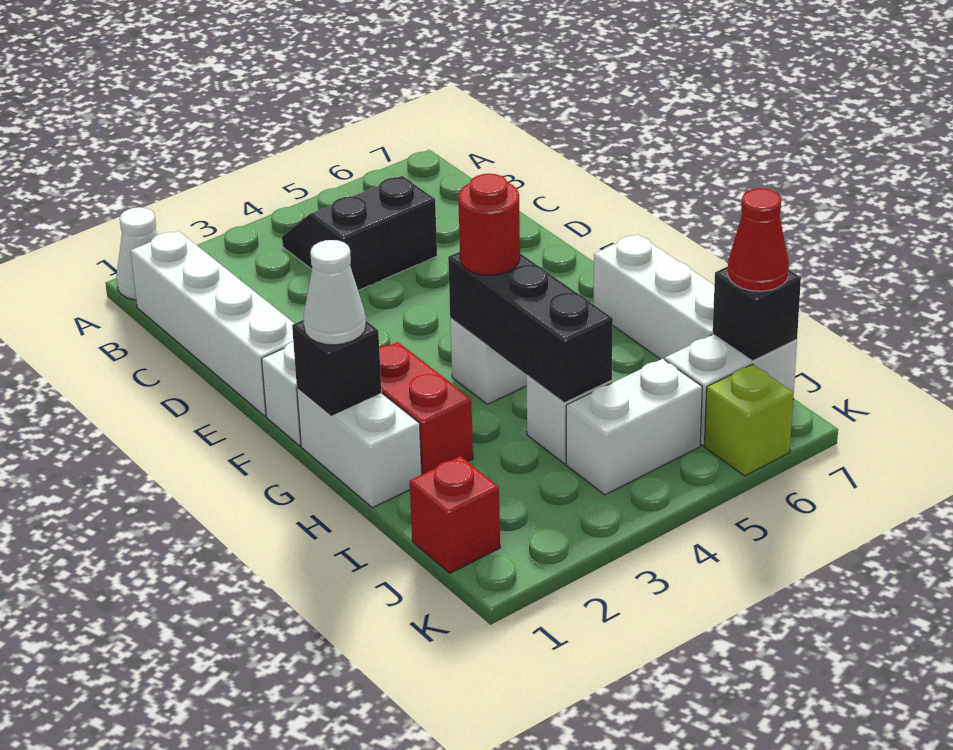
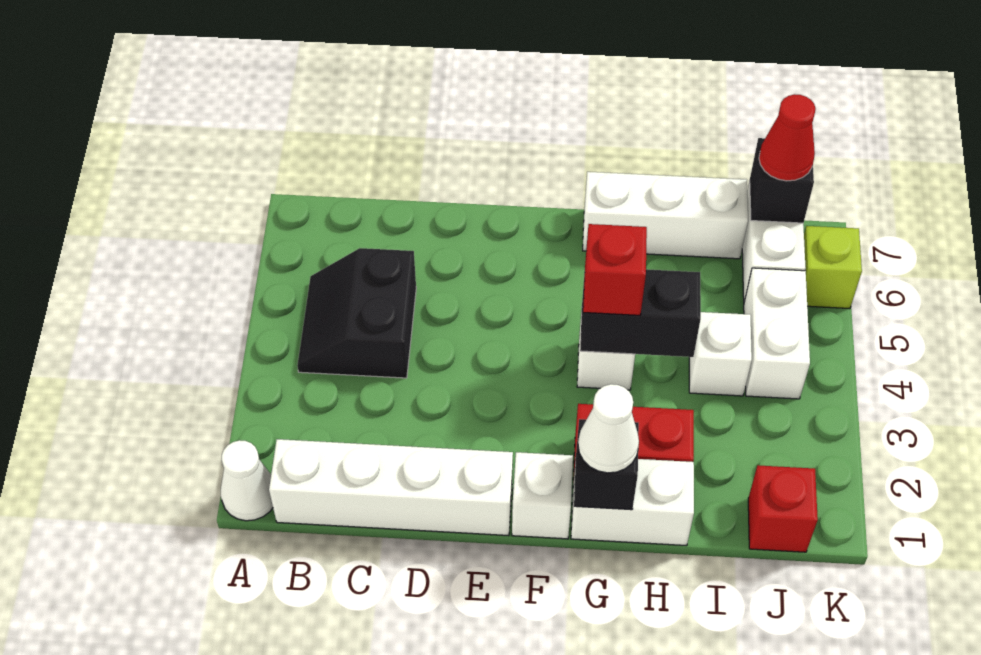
black brick G4:I4 level 2 -> black brick G4:H4 level 2
red round brick G4 level 3 -> red brick G4 level 3

